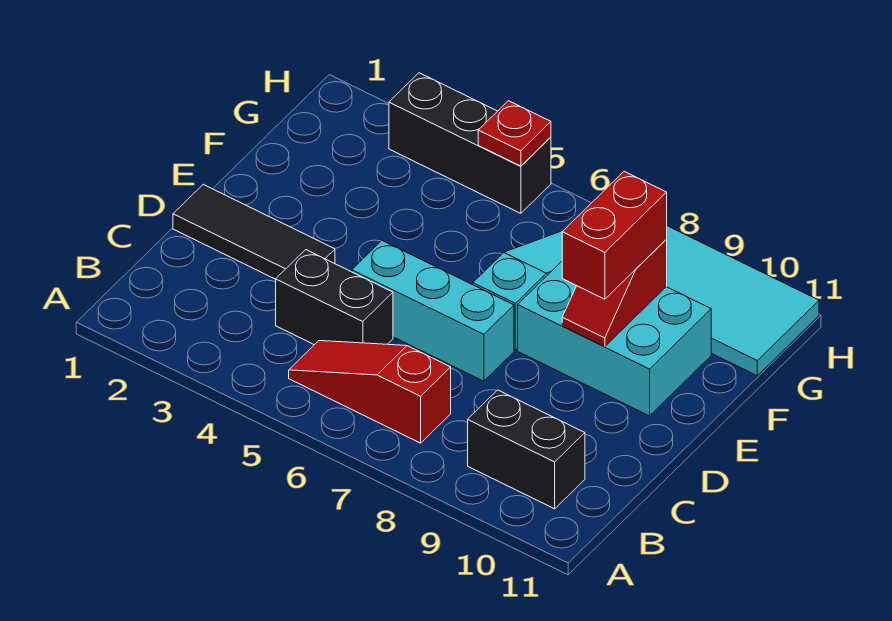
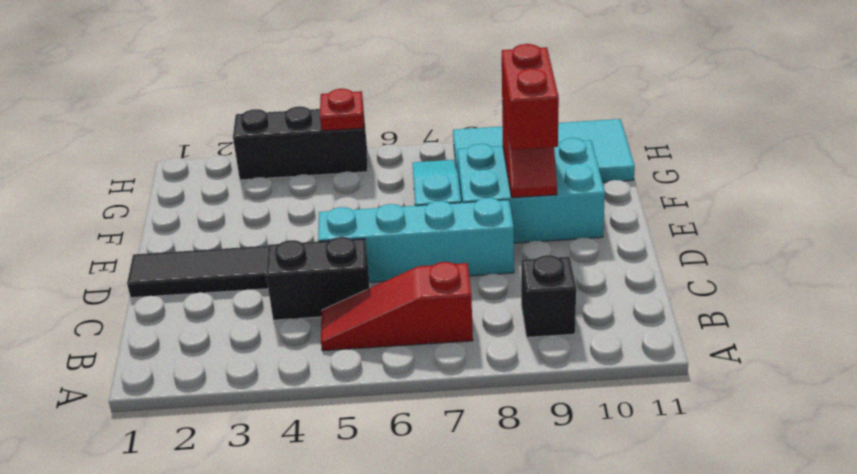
black brick B9:B10 level 1 -> black brick B9 level 1
cyan brick D5:D7 level 1 -> cyan brick D5:D8 level 1

